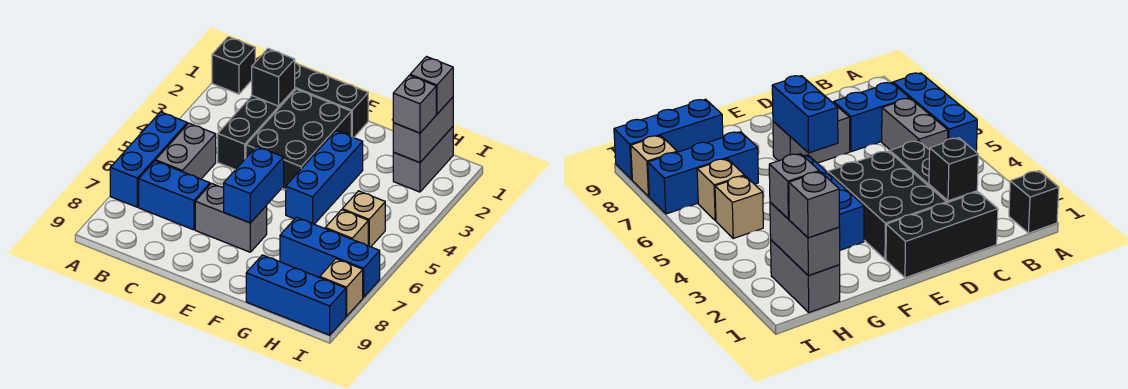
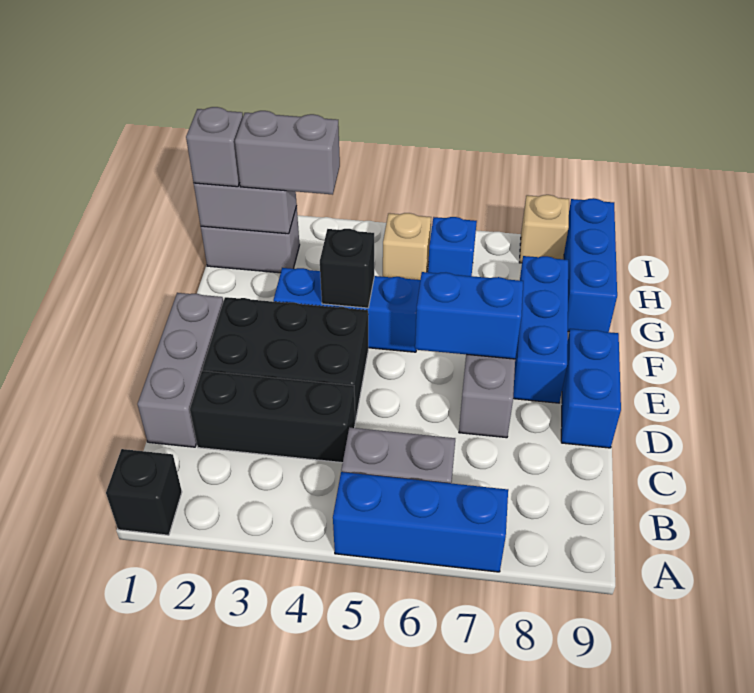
blue brick B7:C7 level 1 -> blue brick D9:E9 level 1
black brick C1:E1 level 1 -> grey brick C1:E1 level 1
black brick C2 level 2 -> black brick F4 level 2
blue brick G7:I7 level 1 -> blue brick E8:G8 level 1
grey brick H2 level 3 -> grey brick H2:H3 level 3
tan brick H6 level 1 -> blue brick H6 level 1

